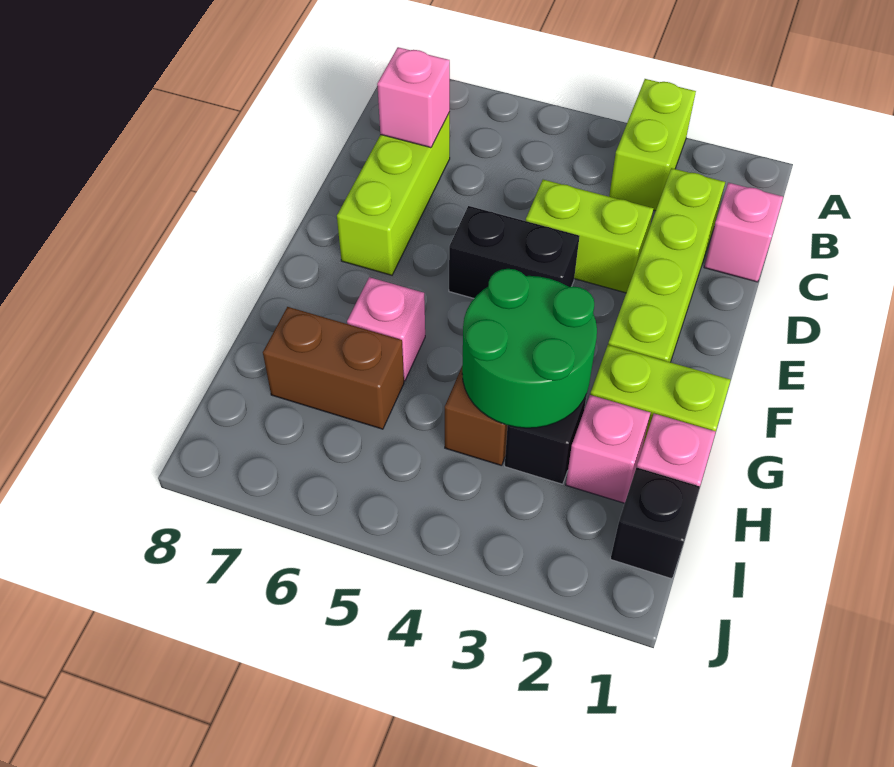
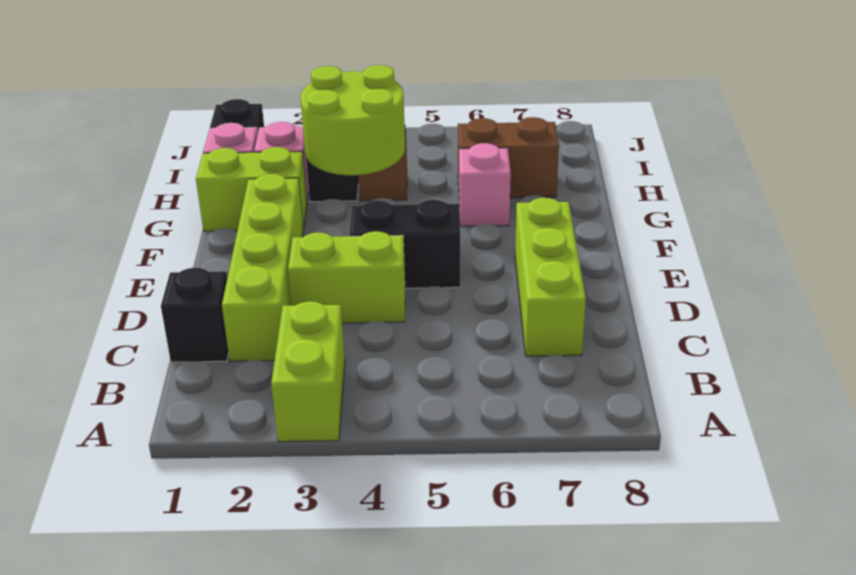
pink brick C1 level 1 -> black brick C1 level 1
pink brick C7 level 2 -> none
green round brick G3:H4 level 2 -> lime round brick G3:H4 level 2

